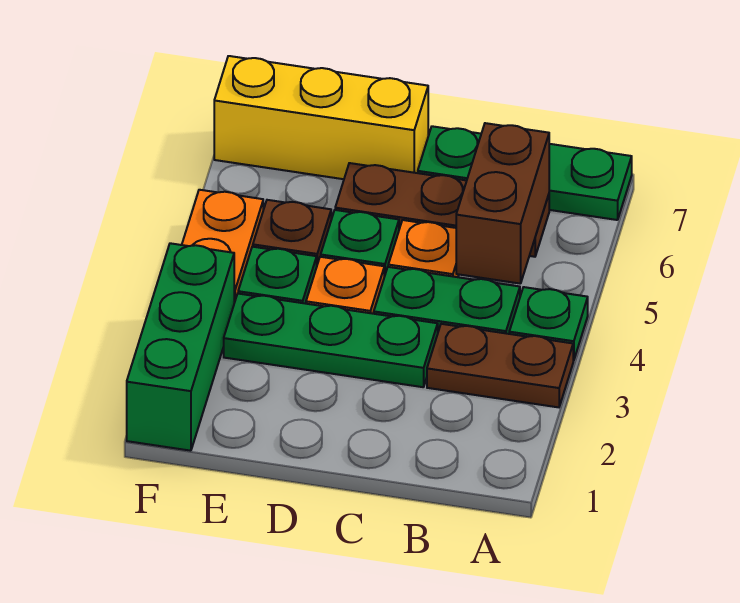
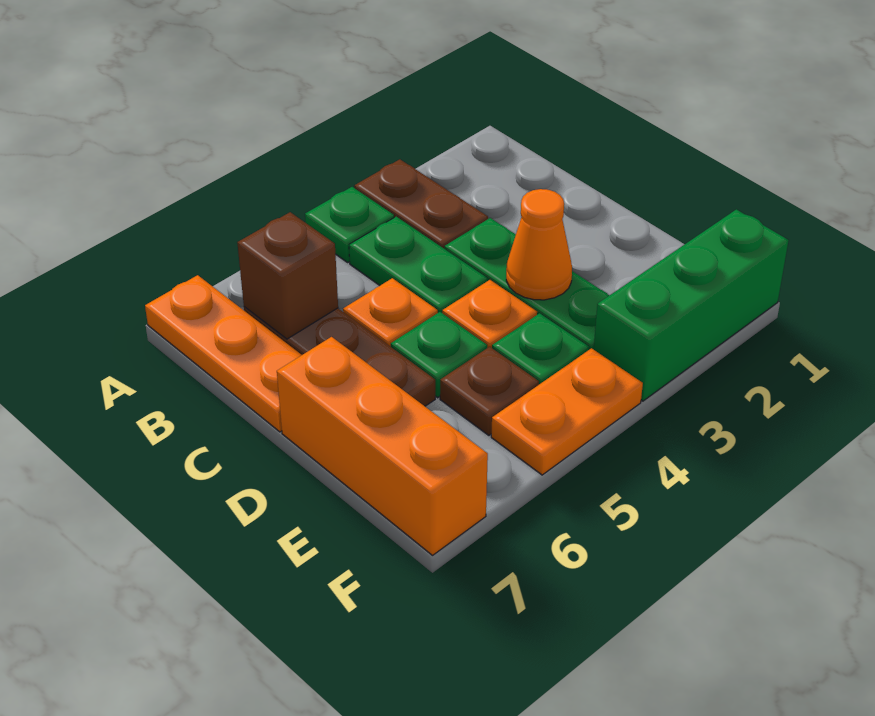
green plate A7:C7 level 1 -> orange plate A7:C7 level 1
brown brick B5:B6 level 2 -> brown brick B6 level 2
none -> orange cone D3 level 2
yellow brick D7:F7 level 1 -> orange brick D7:F7 level 1

